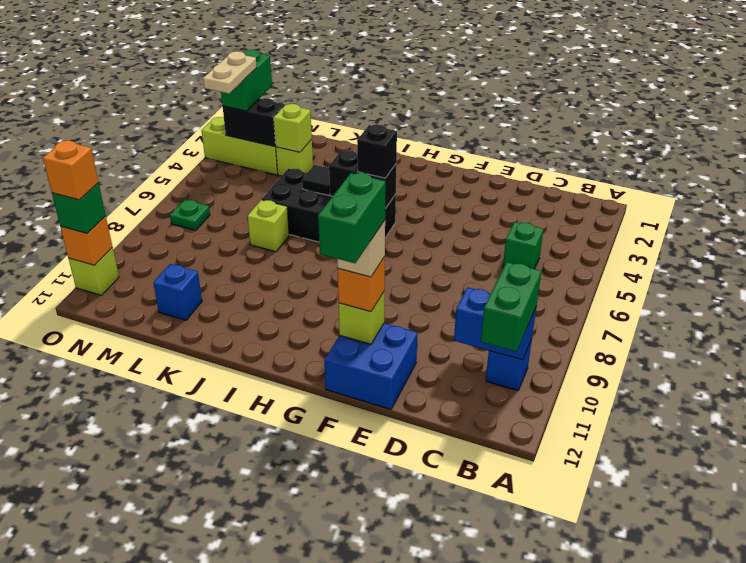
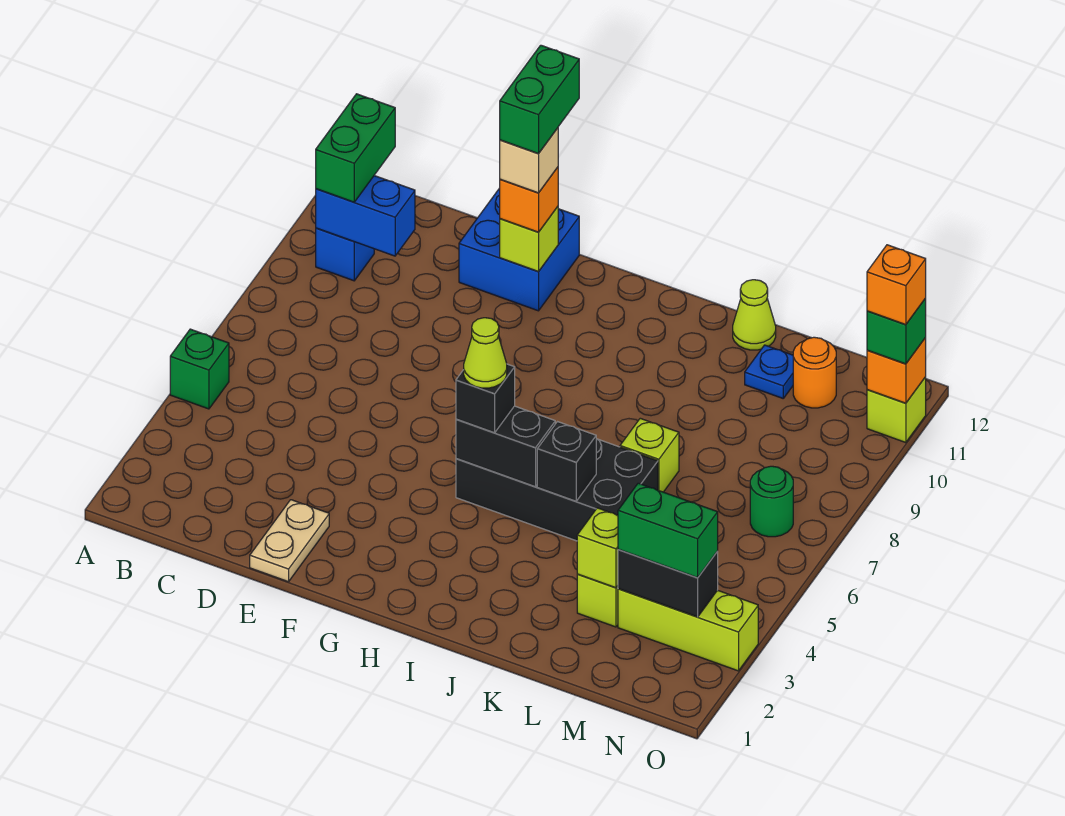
green brick C5 level 1 -> green brick A5 level 1
none -> lime cone H5 level 4
black tile J5 level 2 -> black brick J5 level 2
none -> lime cone K12 level 1
blue brick L11 level 1 -> blue plate L11 level 1
none -> orange round brick M11 level 1
green brick N2:N3 level 3 -> green brick M3:N3 level 3
tan plate N3:N4 level 4 -> tan plate E1:E2 level 1
green plate N7 level 1 -> green round brick N7 level 1

